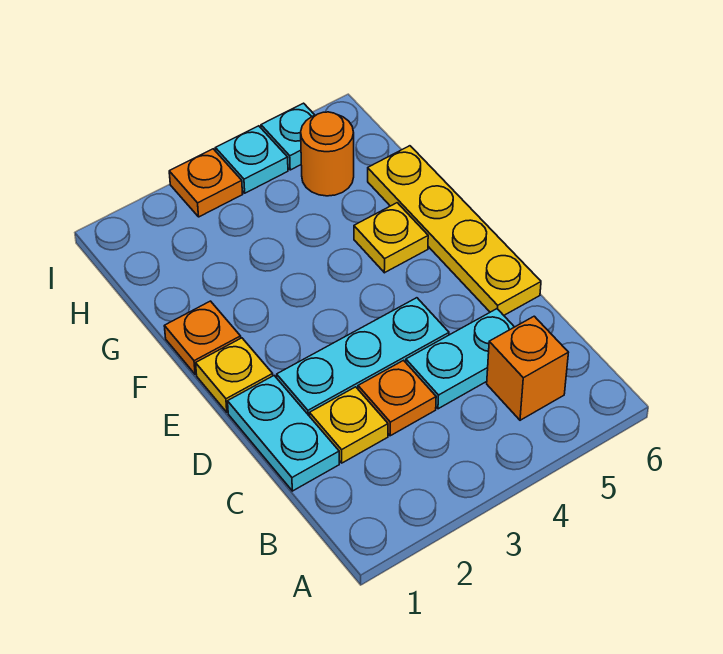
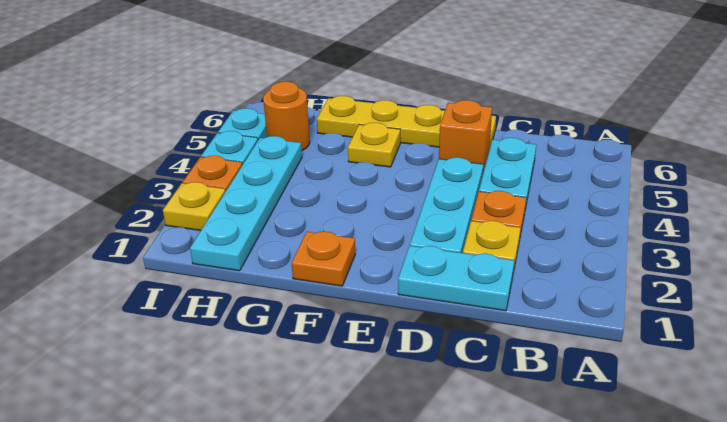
orange brick B5 level 1 -> orange brick D5 level 1
yellow plate E1 level 1 -> yellow plate I2 level 1
none -> cyan plate H1:H4 level 1

